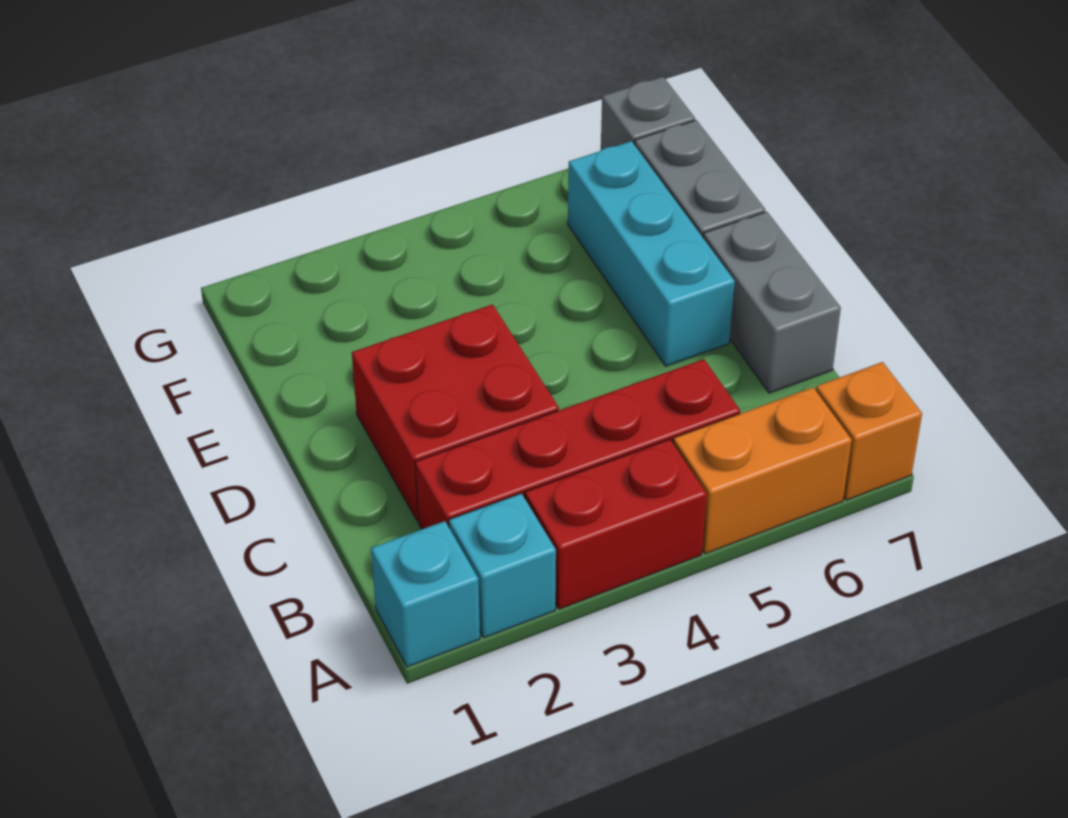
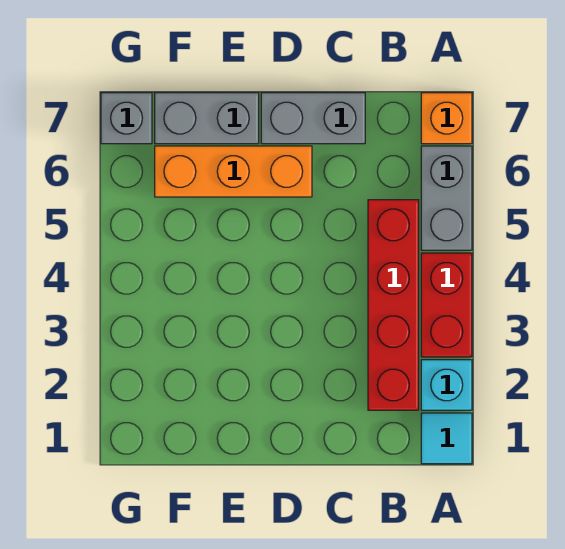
cyan brick A1 level 1 -> cyan tile A1 level 1
orange brick A5:A6 level 1 -> grey brick A5:A6 level 1
red brick C2:D3 level 1 -> none
cyan brick D6:F6 level 1 -> orange brick D6:F6 level 1

